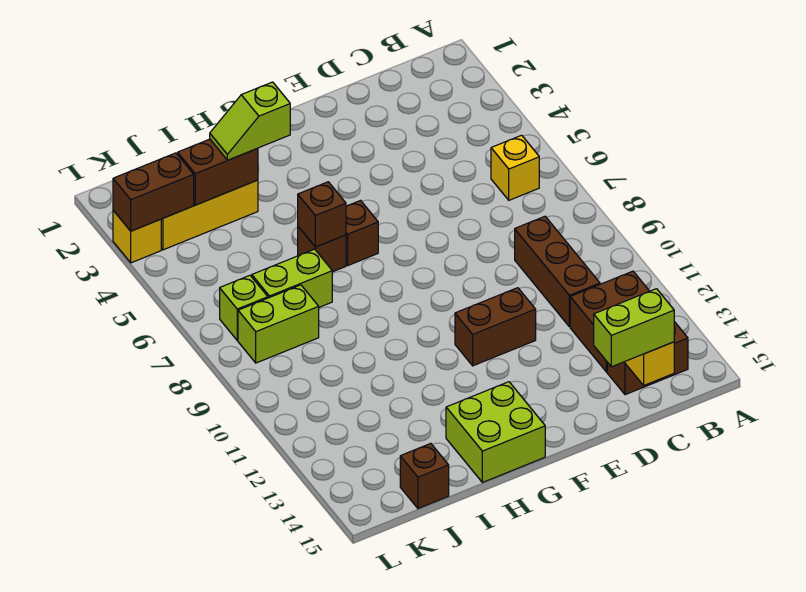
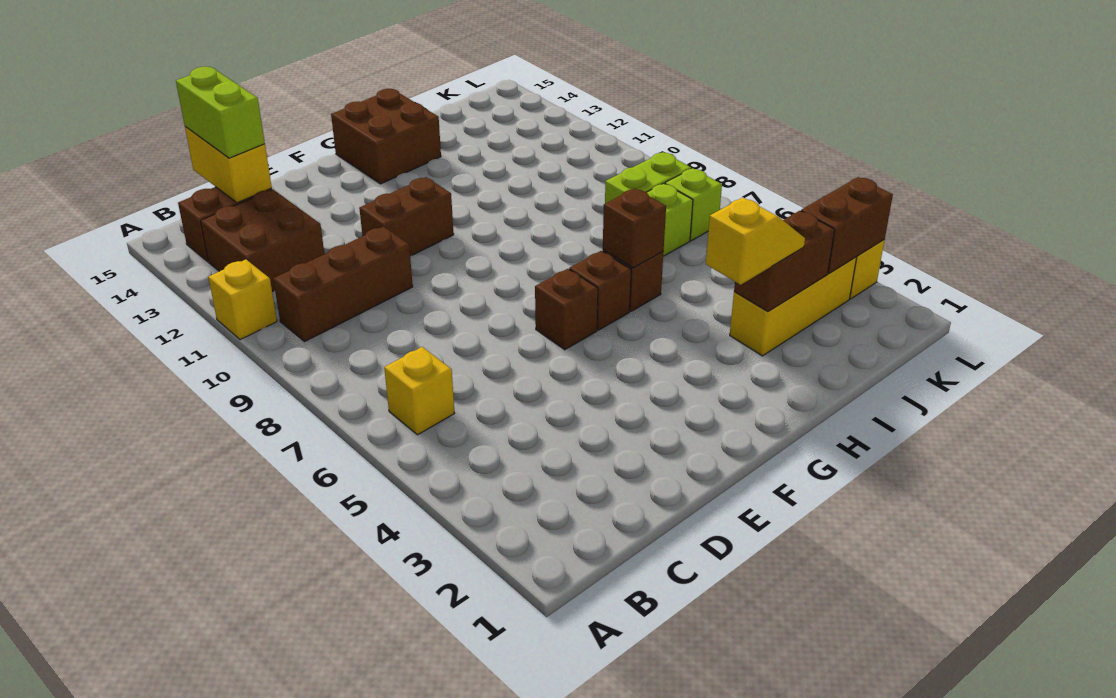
none -> yellow brick A11 level 1
brown brick C9:C11 level 1 -> brown brick B10:D10 level 1
lime brick C15:D15 level 3 -> lime brick C14:C15 level 3
lime brick G14:H15 level 1 -> brown brick G14:H15 level 1
lime slope H3:I3 level 3 top H -> yellow slope H3:I3 level 3 top H
brown brick J15 level 1 -> brown brick F6 level 1

